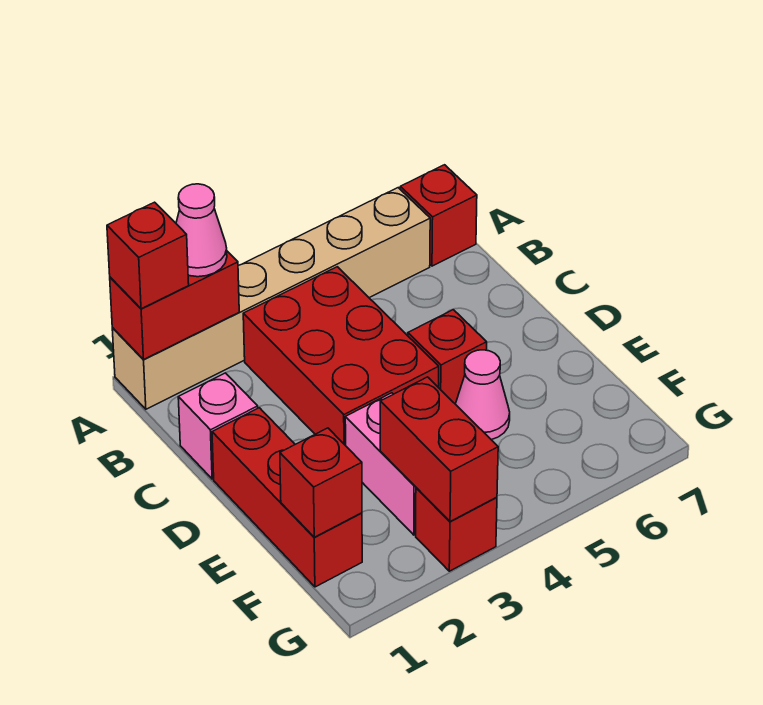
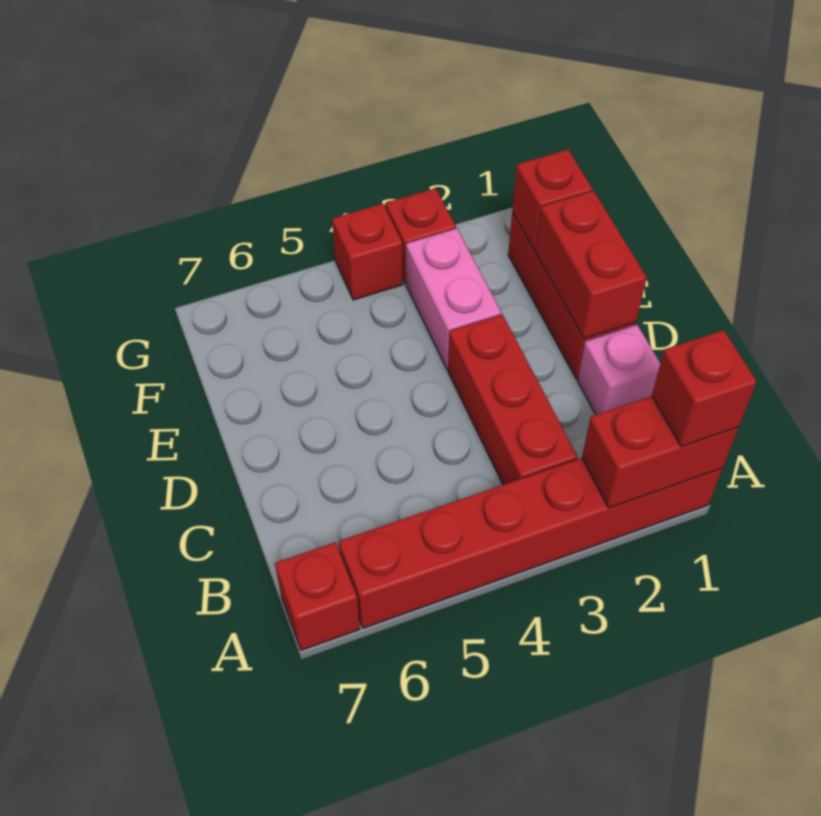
tan brick A1:A6 level 1 -> red brick A1:A6 level 1
pink cone A2 level 3 -> none
red brick B3:D4 level 1 -> red brick B3:D3 level 1
red brick D5 level 1 -> red brick G4 level 1
pink cone E5 level 1 -> none
red brick F3:G3 level 2 -> red brick D1:E1 level 2

